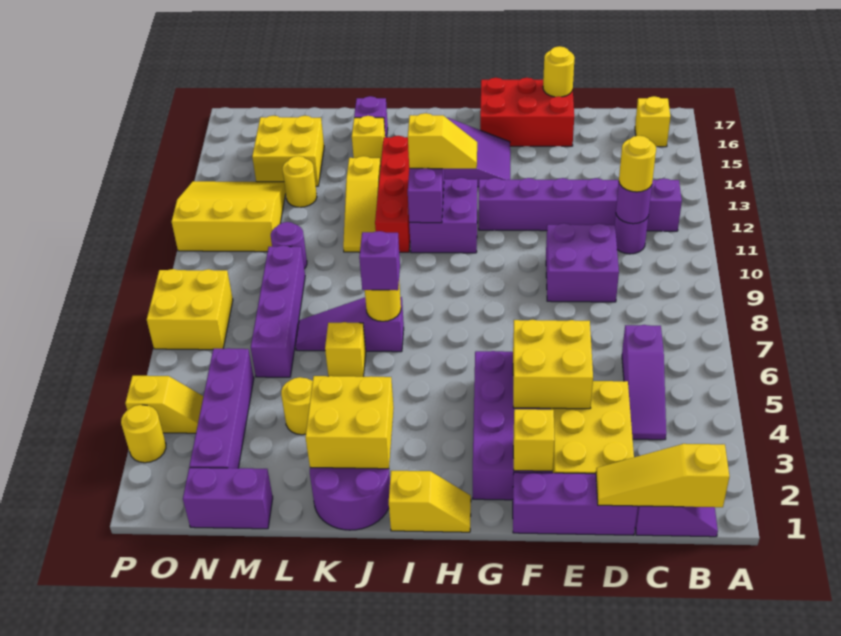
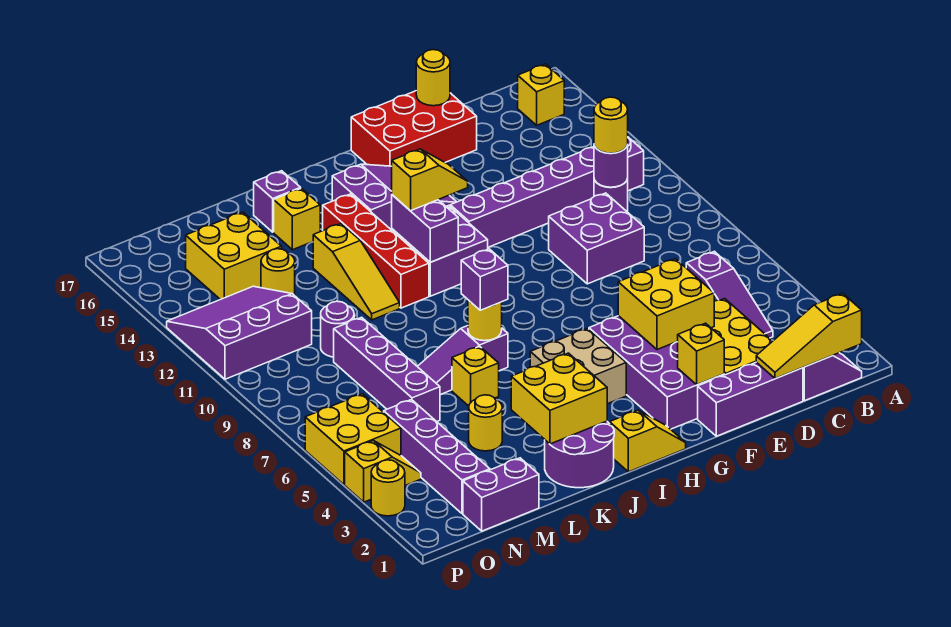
none -> tan brick H4:I5 level 1
yellow slope N11:P13 level 1 top 11 -> purple slope N11:P13 level 1 top 11
yellow brick O7:P8 level 1 -> yellow brick O5:P6 level 1

